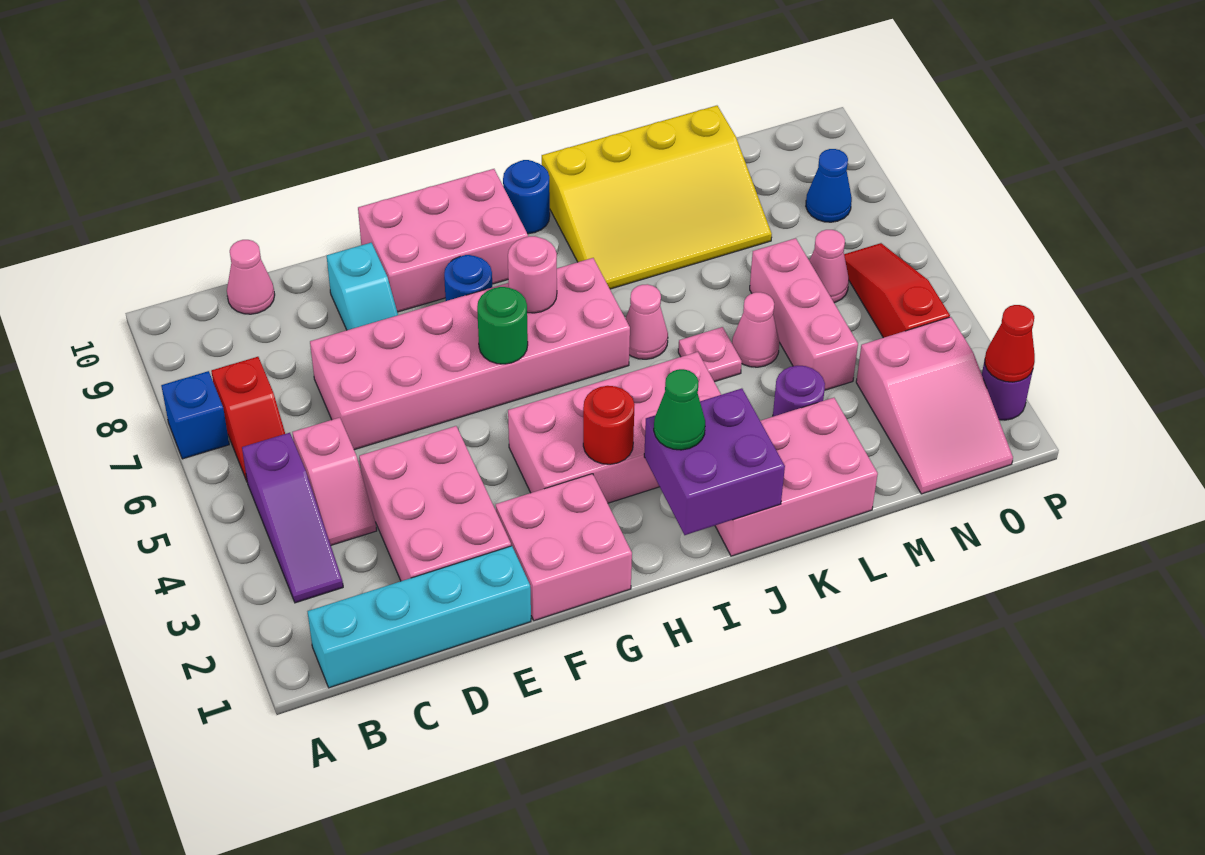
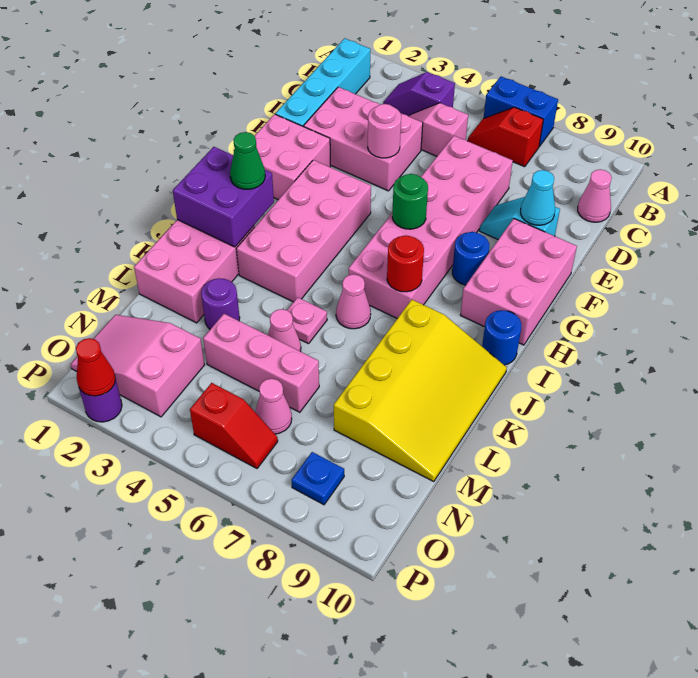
blue brick A7 level 1 -> blue brick A6:A7 level 1
purple slope B3:B5 level 1 top 5 -> purple slope B3:B4 level 1 top 4
none -> cyan cone E9 level 2
red round brick H3 level 2 -> red round brick I7 level 2
pink round brick H7 level 2 -> pink round brick E4 level 2
yellow slope J8:M10 level 1 top 10 -> yellow slope J8:M10 level 1 top 8
red slope O4:O6 level 1 top 4 -> red slope O5:O6 level 1 top 5
blue cone O8 level 1 -> blue plate O8 level 1

